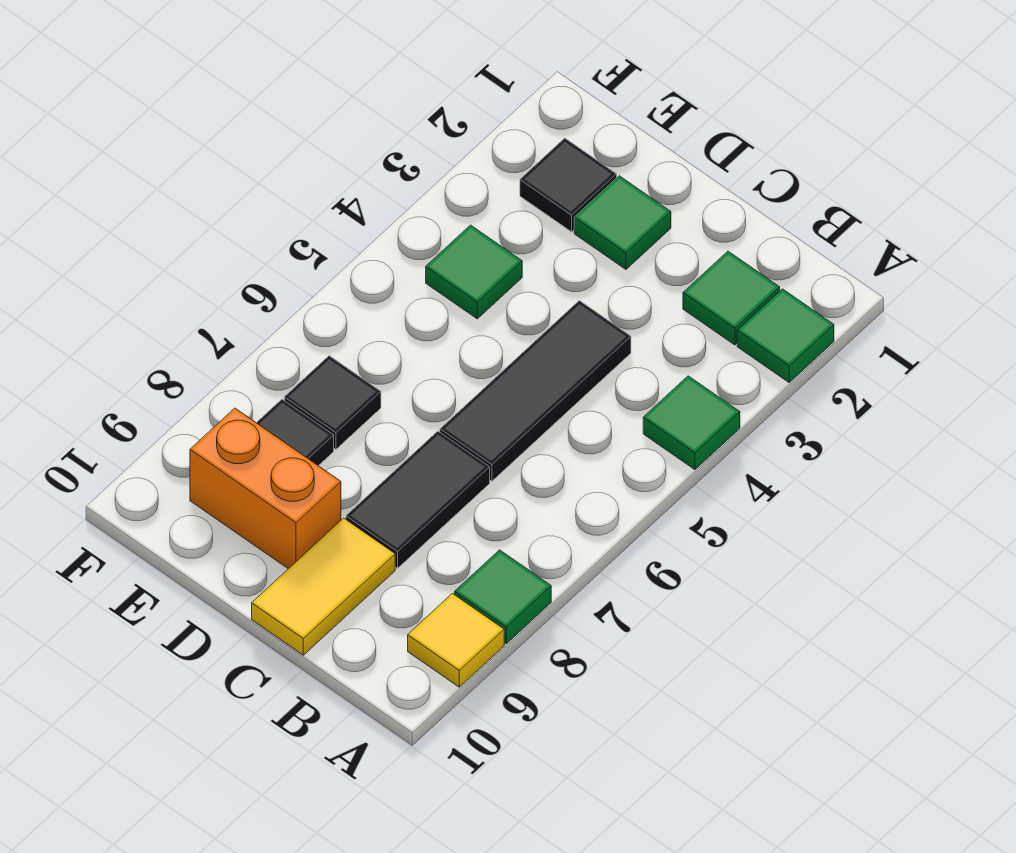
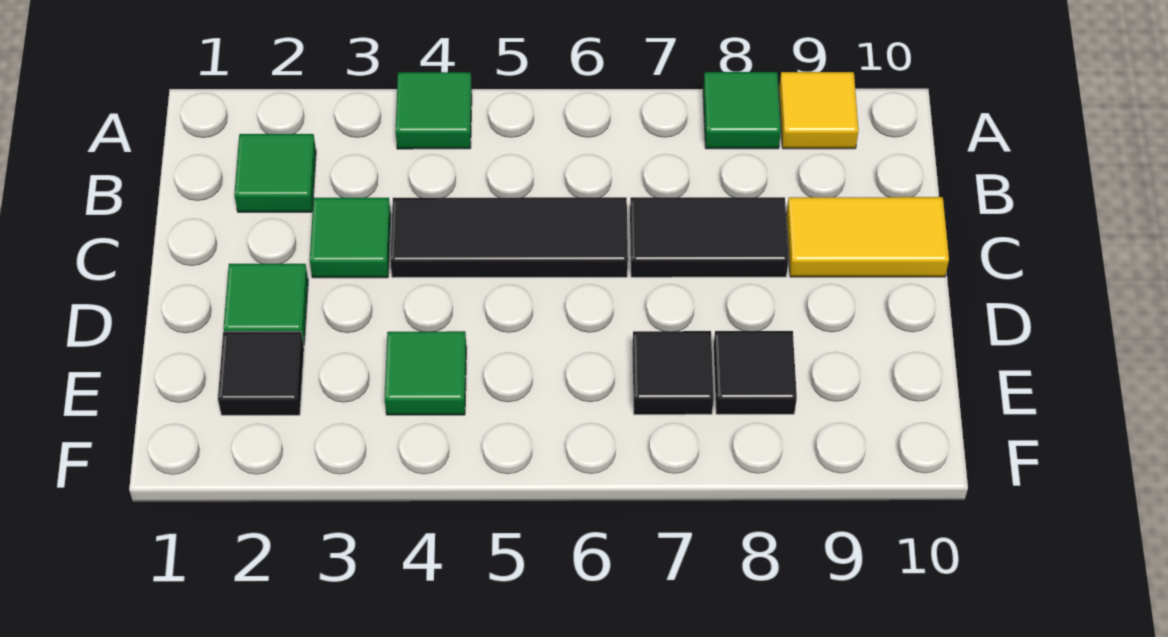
green tile A2 level 1 -> green tile C3 level 1
orange brick D9:E9 level 1 -> none

